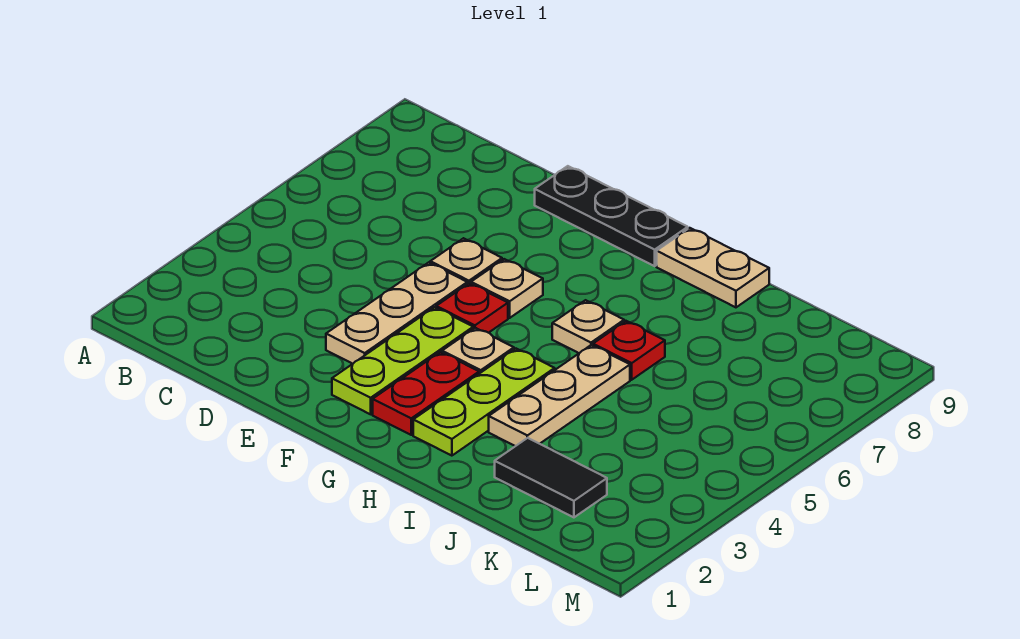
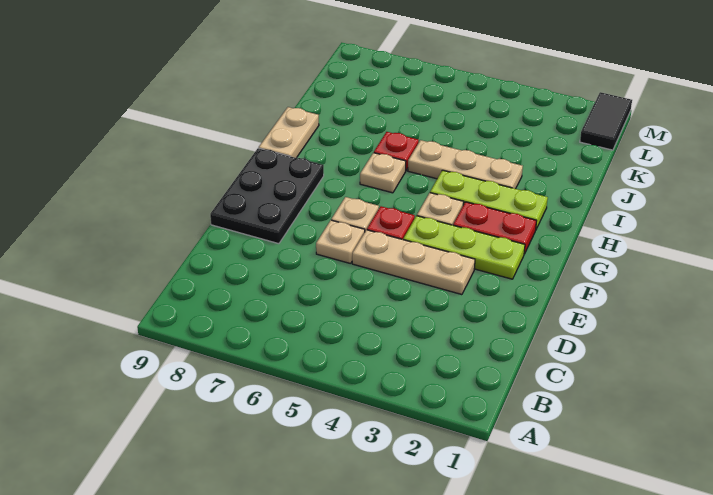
black plate E9:G9 level 1 -> black plate E8:G9 level 1
black tile J2:K2 level 1 -> black tile L1:M1 level 1

